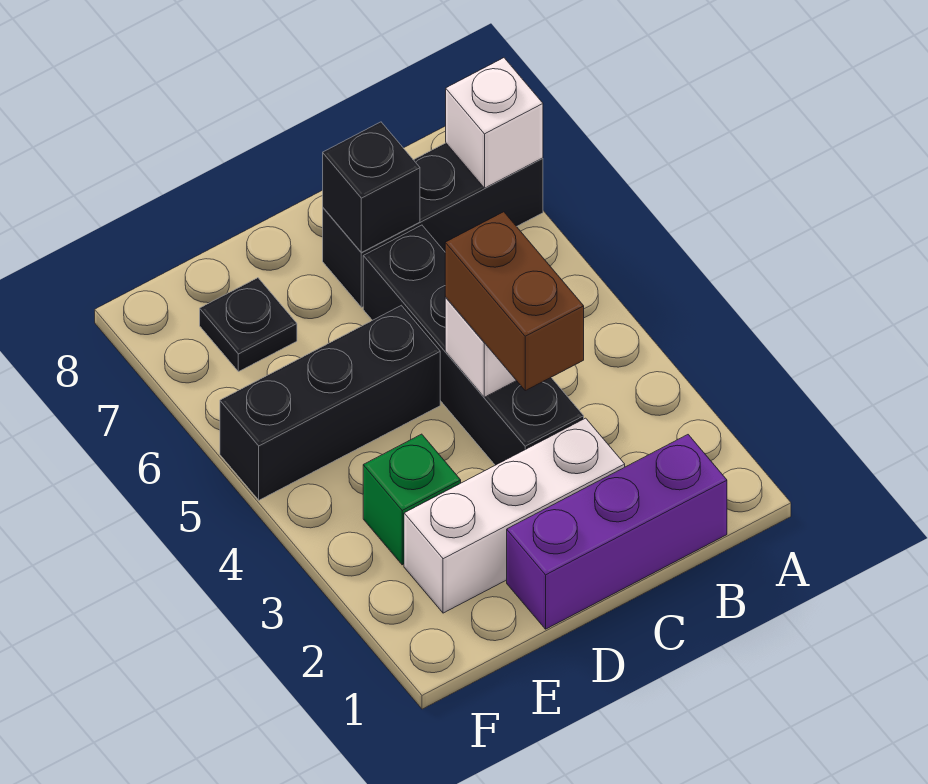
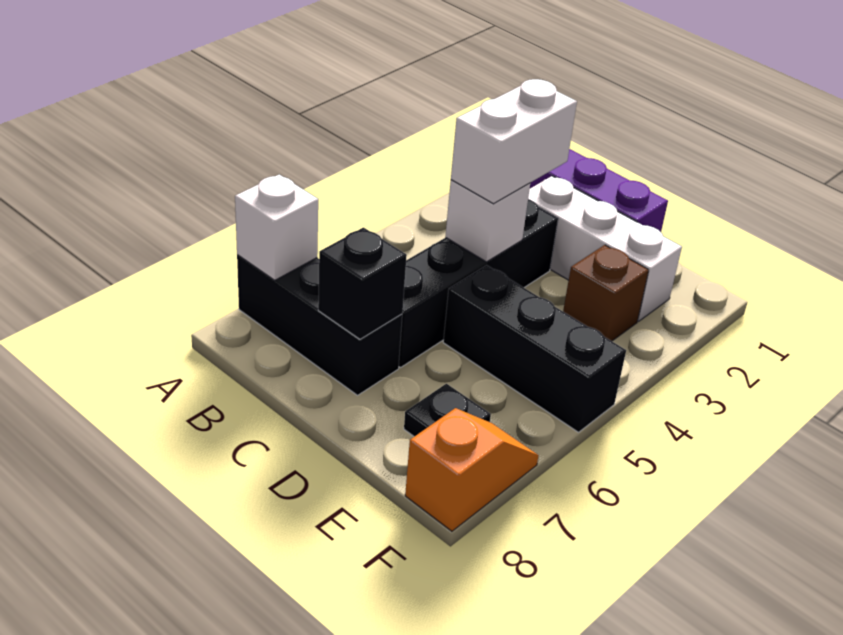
brown brick C3:C4 level 3 -> white brick C3:C4 level 3
green brick E3 level 1 -> brown brick E3 level 1
none -> orange slope F7:F8 level 1 top 8

